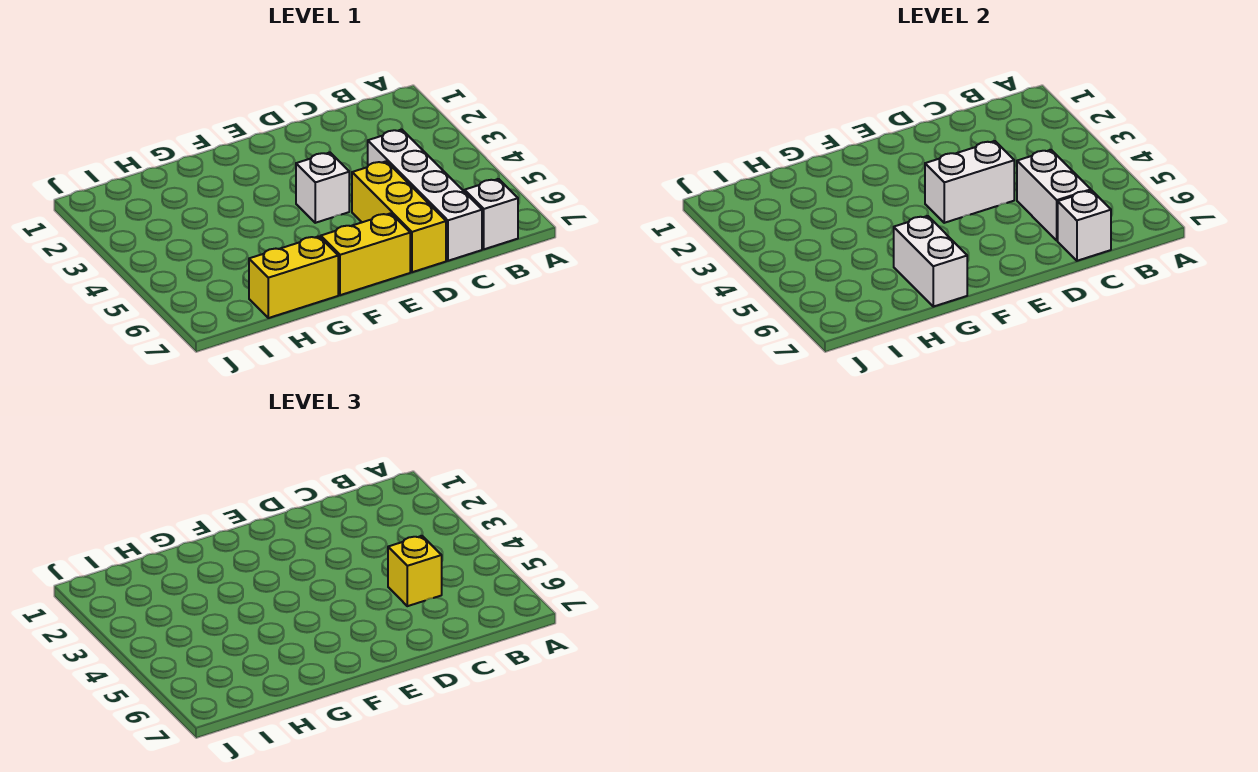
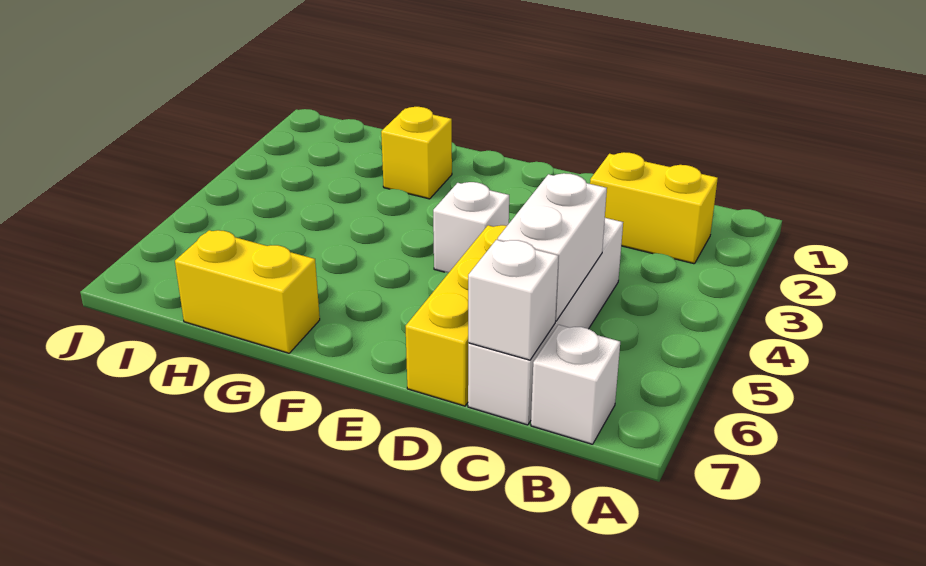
yellow brick C5 level 3 -> yellow brick G2 level 1
white brick D4:E4 level 2 -> none
yellow brick E7:F7 level 1 -> yellow brick B2:C2 level 1
white brick G6:G7 level 2 -> none

